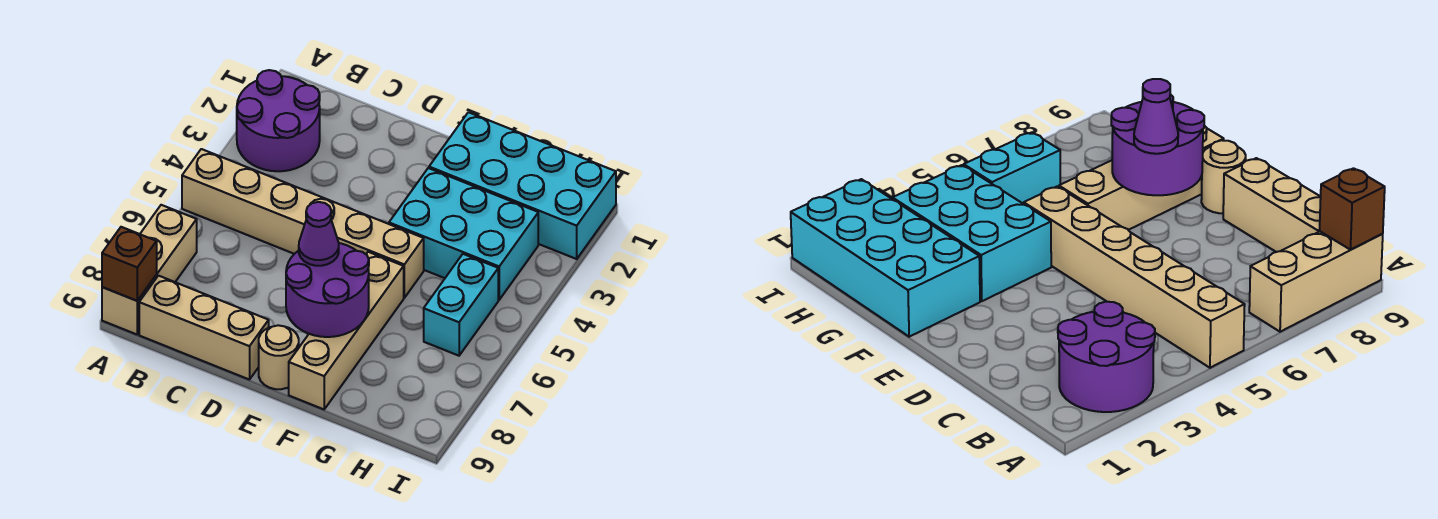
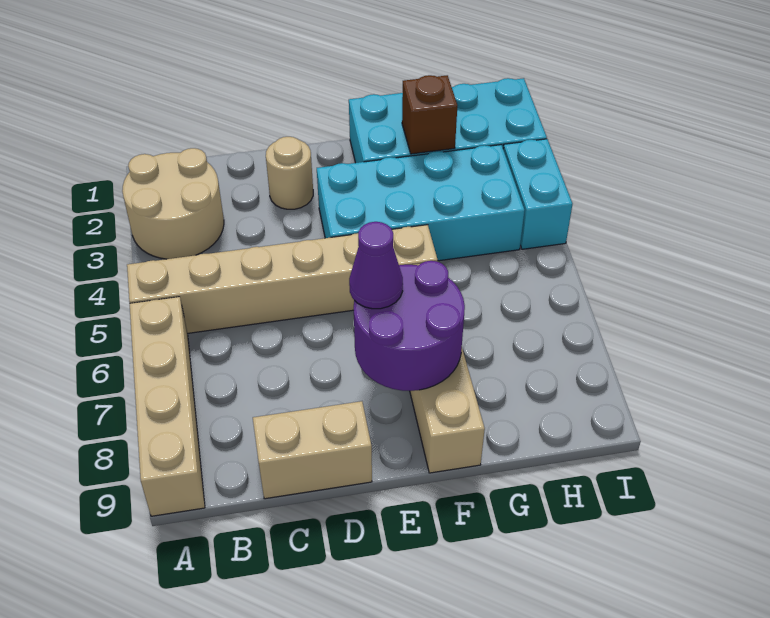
purple round brick A2:B3 level 1 -> tan round brick A2:B3 level 1
tan brick A7:A9 level 1 -> tan brick A6:A9 level 1
brown brick A9 level 2 -> brown brick G2 level 2
tan brick B9:D9 level 1 -> tan brick C9:D9 level 1
tan round brick E9 level 1 -> tan round brick D2 level 1
cyan brick F3:H4 level 1 -> cyan brick E3:H4 level 1
cyan brick H5:H6 level 1 -> cyan brick I3:I4 level 1

